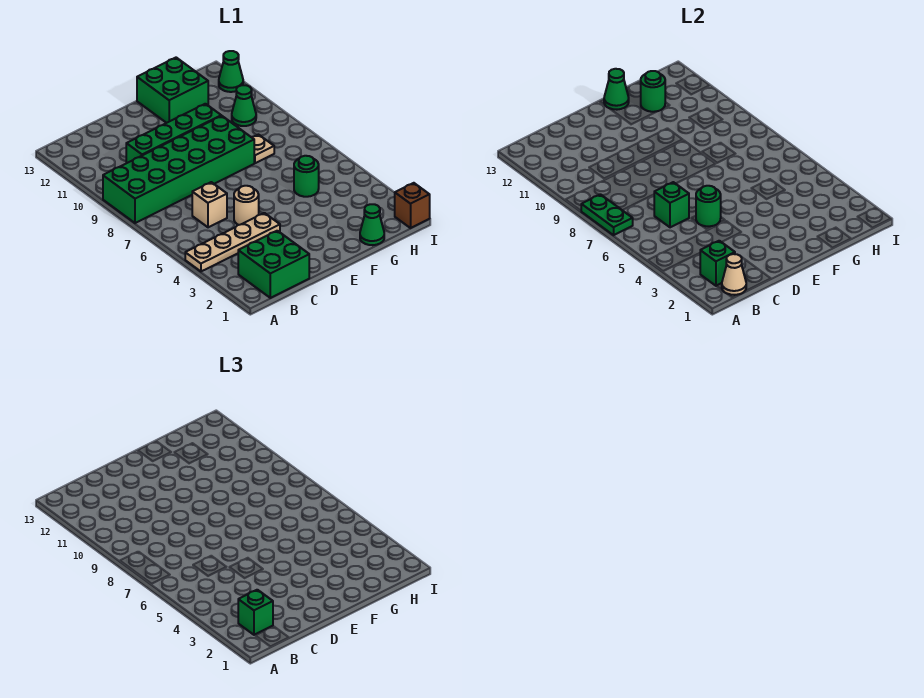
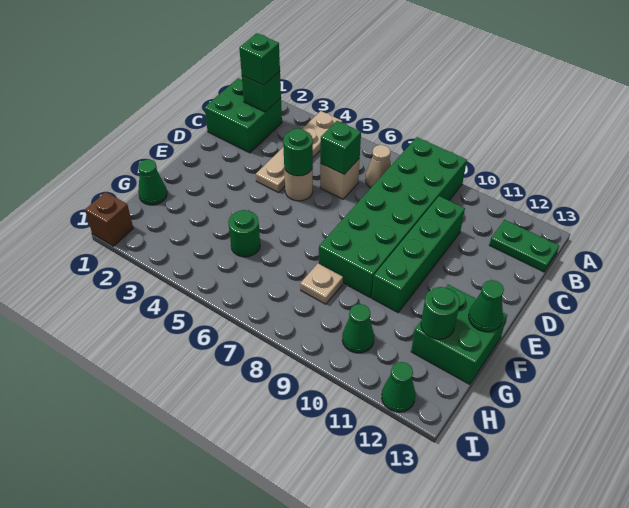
green plate A7:A8 level 2 -> green plate B12:B13 level 1
tan cone B1 level 2 -> tan cone B7 level 1

